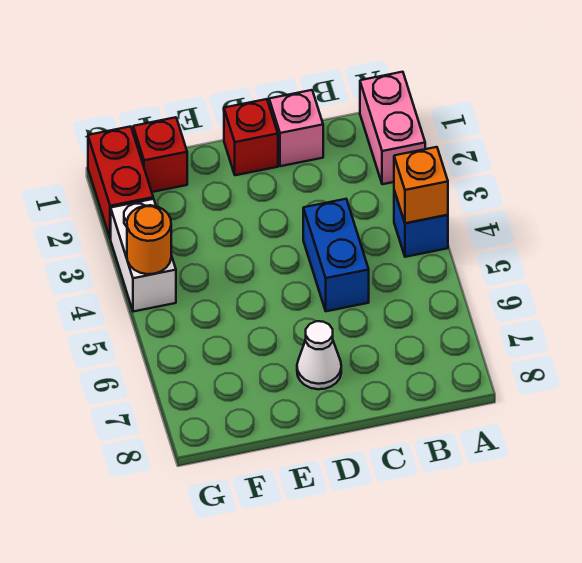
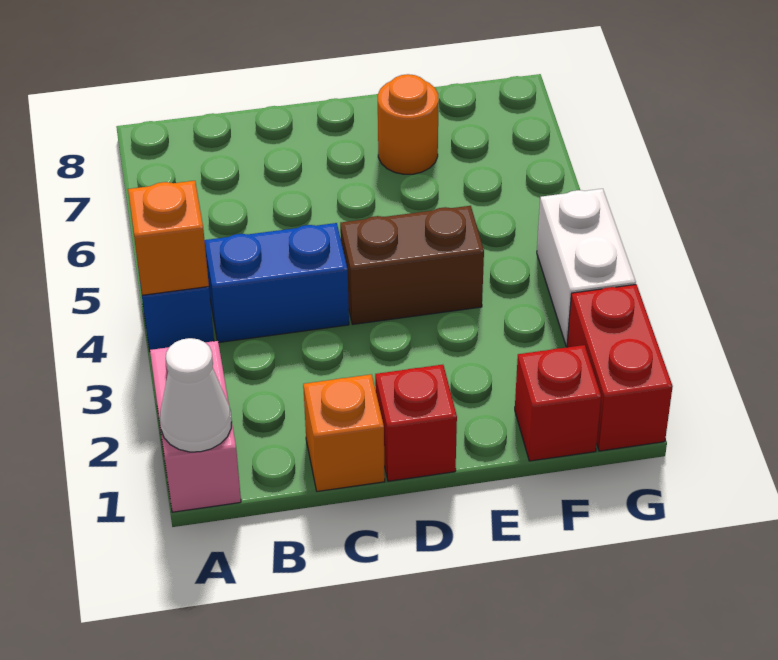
pink brick C1 level 1 -> orange brick C1 level 1
blue brick C4:C5 level 1 -> blue brick B4:C4 level 1
none -> brown brick D4:E4 level 1
white cone D7 level 1 -> white cone A1 level 2
orange round brick G4 level 2 -> orange round brick E7 level 1

